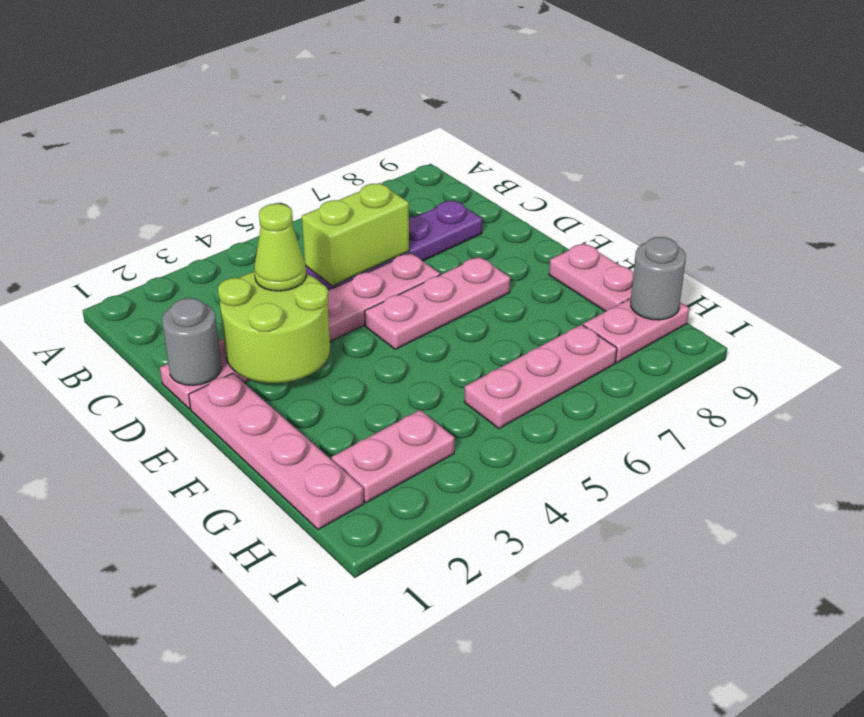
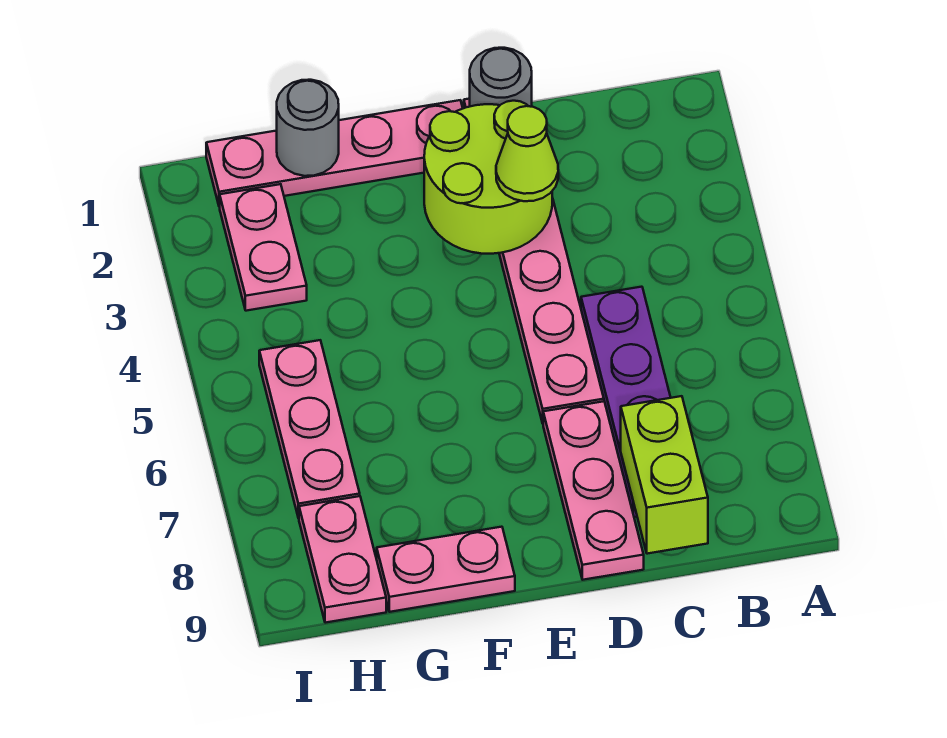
lime brick C5:C6 level 2 -> lime brick C8:C9 level 2
pink plate E5:E7 level 1 -> pink plate D7:D9 level 1
grey round brick H9 level 2 -> grey round brick G1 level 2

